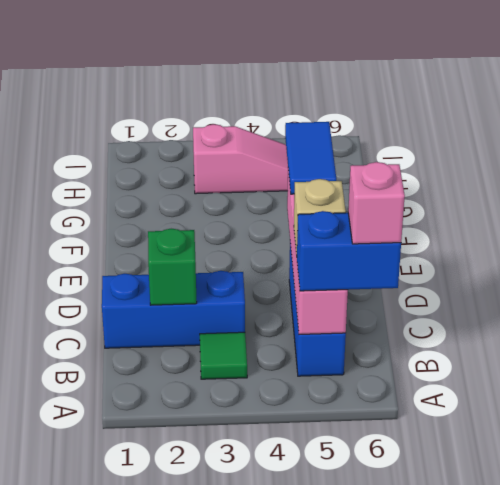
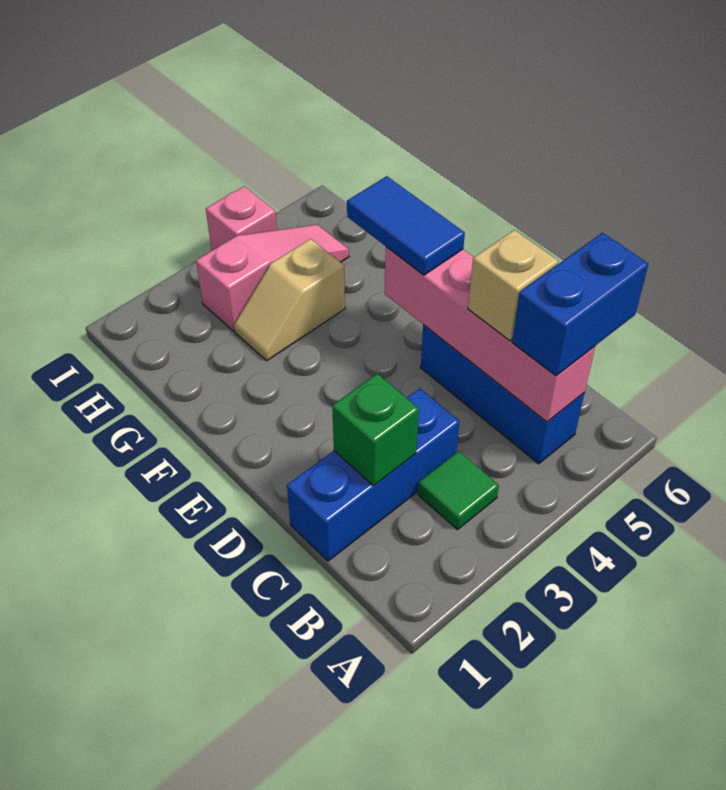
pink brick B6 level 4 -> pink brick I4 level 1
none -> tan slope G3:G4 level 1 top 4

